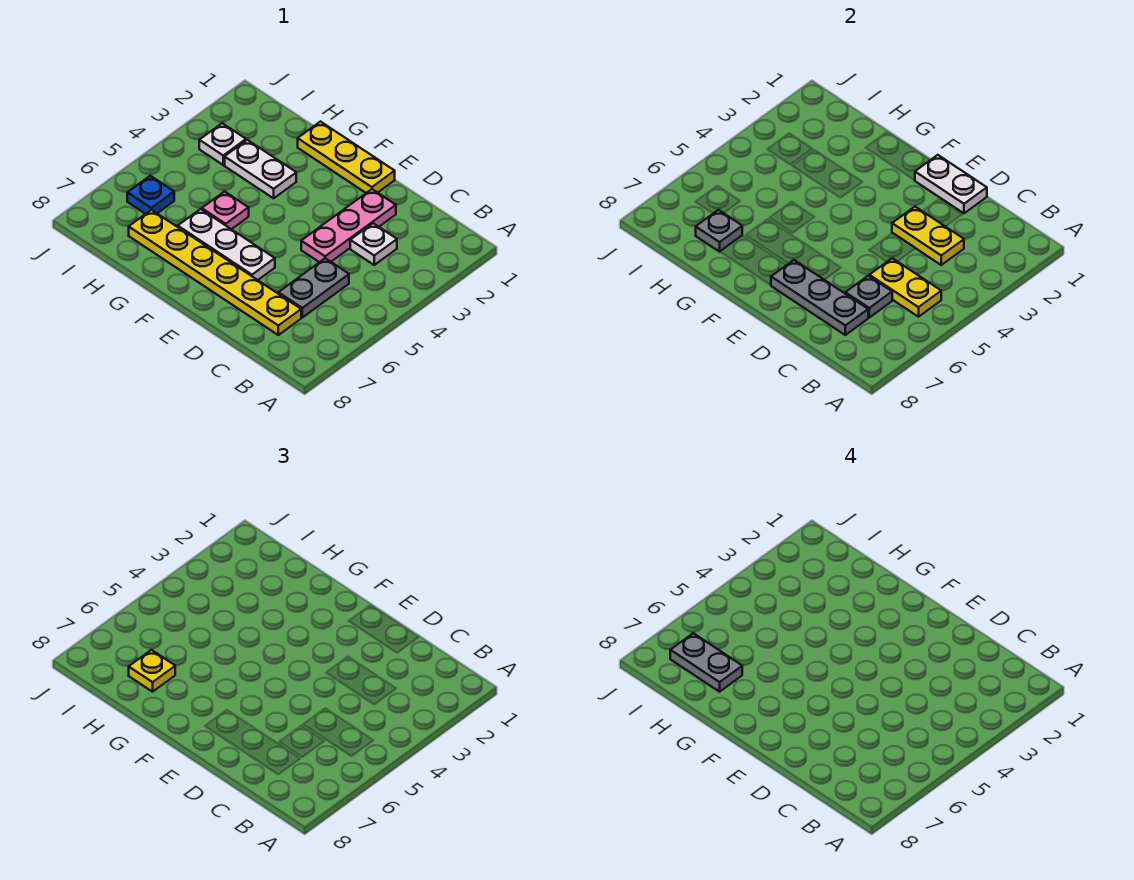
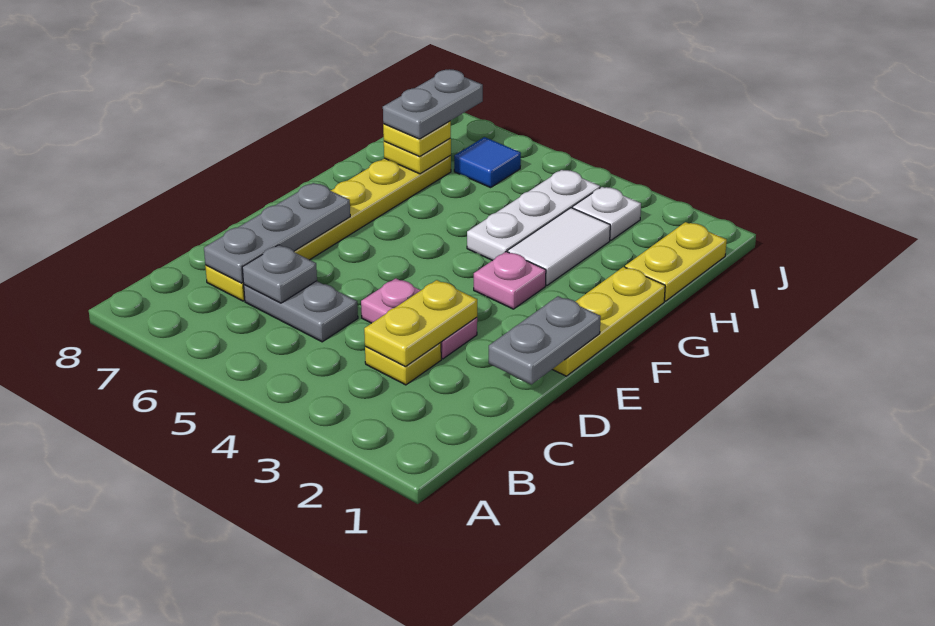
yellow plate B5:C5 level 2 -> yellow plate H1:I1 level 1
white plate C3 level 1 -> yellow plate C3 level 1
white plate D1:E1 level 2 -> grey plate D1:E1 level 2
pink plate D2:D4 level 1 -> pink plate D3:D4 level 1
white plate E6:G6 level 1 -> white plate G4:I4 level 1
white plate G3:H3 level 1 -> white tile G3:H3 level 1
pink plate G5 level 1 -> pink plate F3 level 1
grey plate H7 level 2 -> yellow plate H7 level 2
blue plate I6 level 1 -> blue tile I6 level 1

